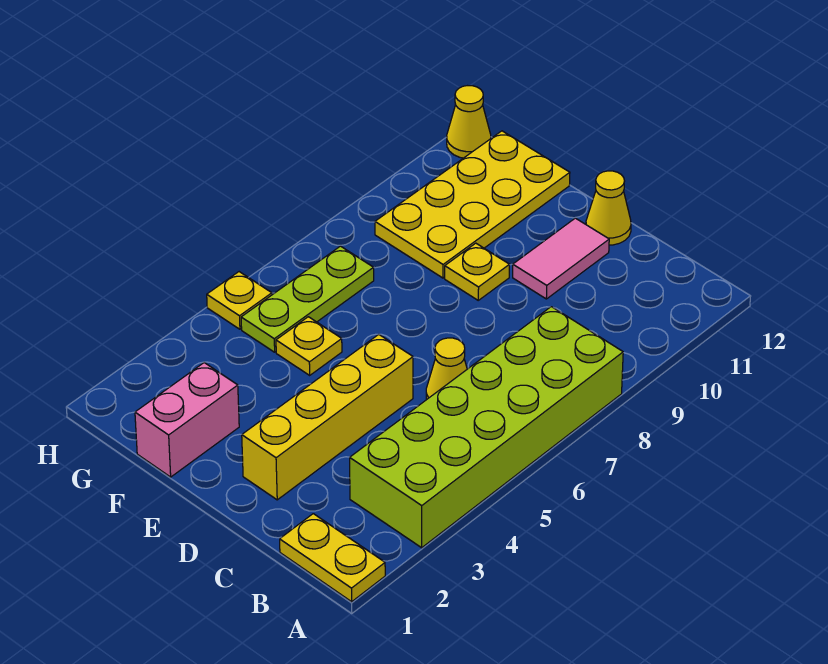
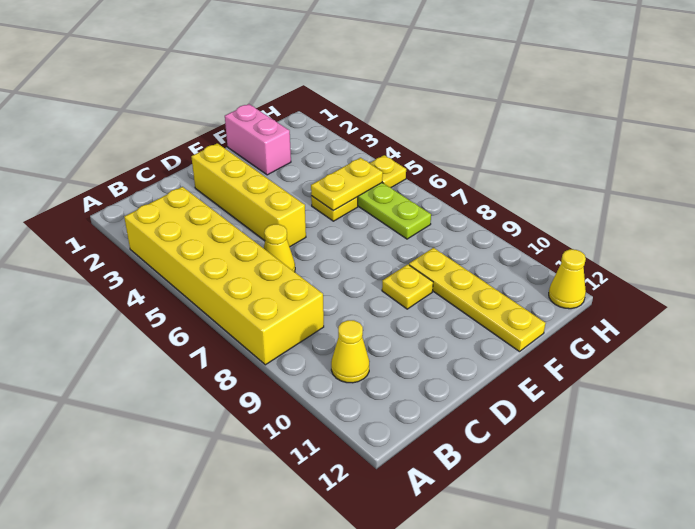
yellow plate A1:B1 level 1 -> yellow plate F5:G5 level 2
lime brick A3:B8 level 1 -> yellow brick A3:B8 level 1
pink tile D10:D11 level 1 -> none
yellow cone D12 level 1 -> yellow cone B10 level 1
yellow plate F9:G12 level 1 -> yellow plate F9:F12 level 1

